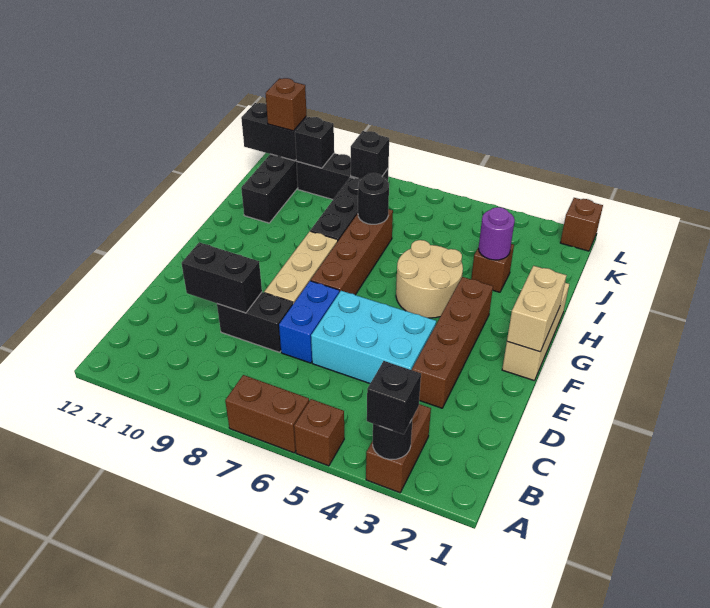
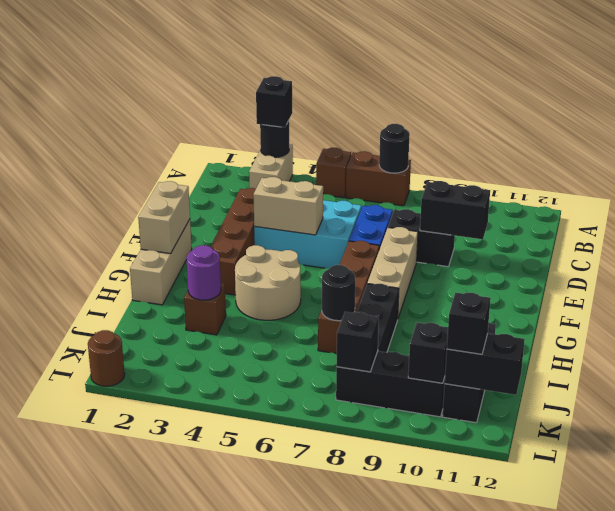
brown brick A3:B3 level 1 -> tan brick A3:B3 level 1
none -> black round brick A7 level 2
none -> tan brick E4:E5 level 2
brown brick K11 level 3 -> black brick K11 level 3
brown brick L1 level 1 -> brown round brick L1 level 1

